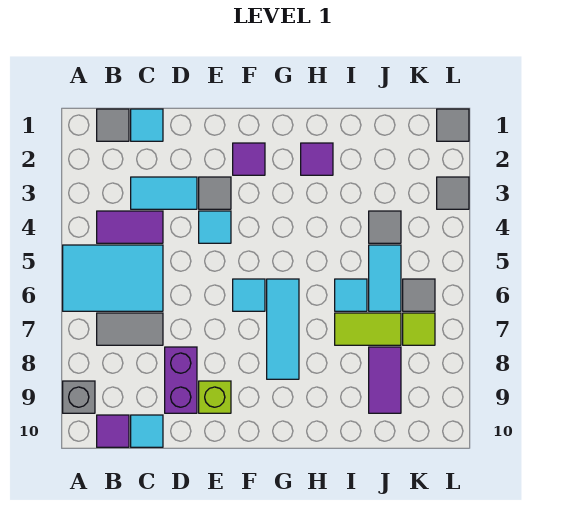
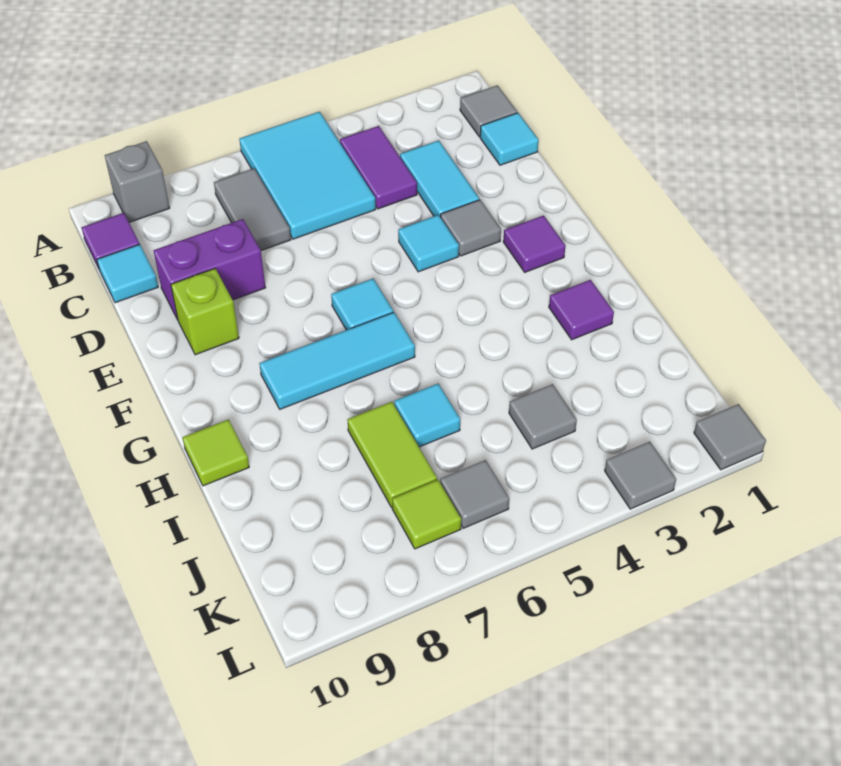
none -> lime tile H10 level 1
cyan tile J5:J6 level 1 -> none
purple tile J8:J9 level 1 -> none

